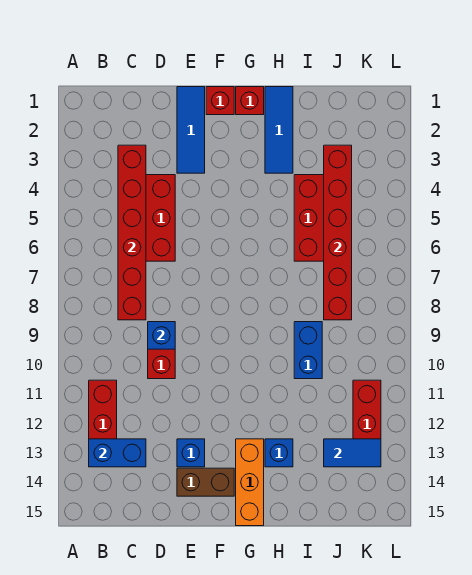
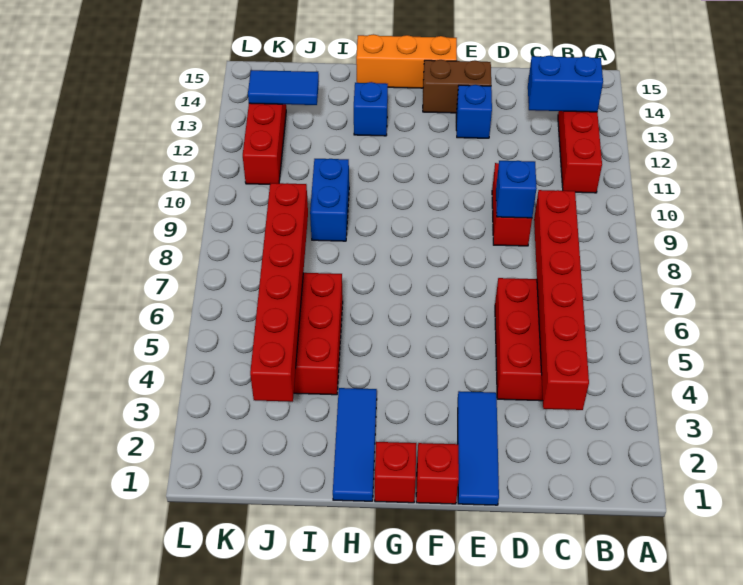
orange brick G13:G15 level 1 -> orange brick F15:H15 level 1

